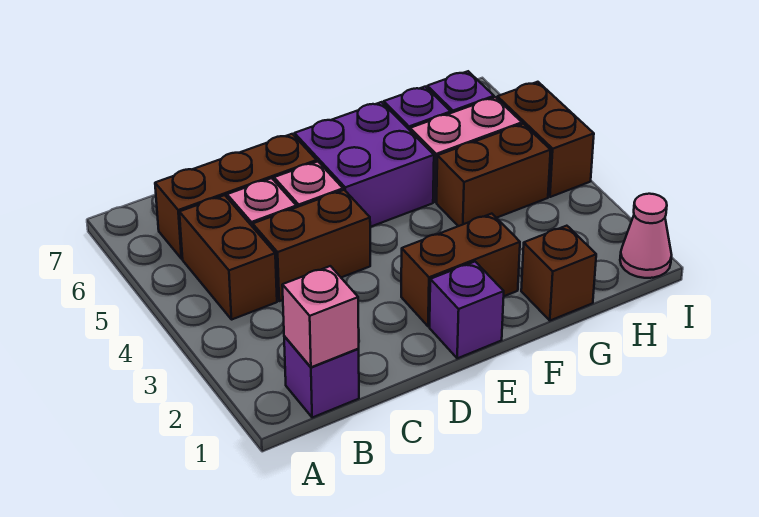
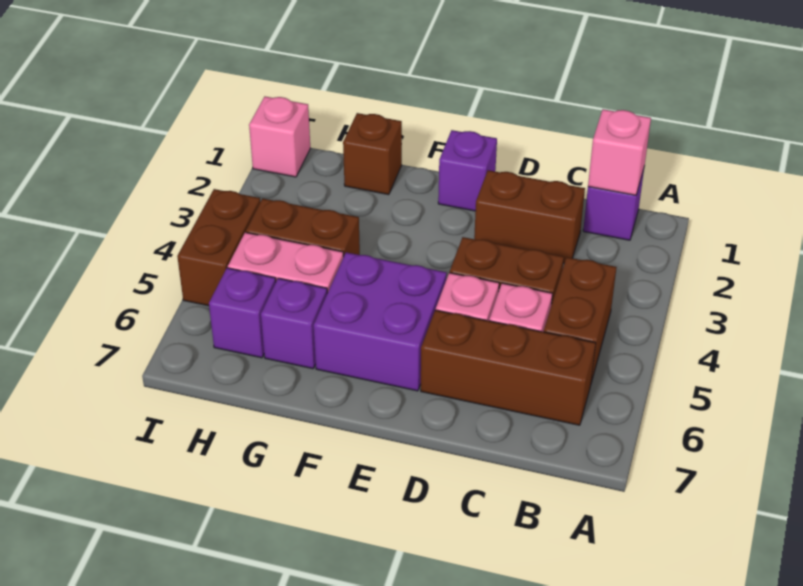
brown brick E2:F2 level 1 -> brown brick C2:D2 level 1
pink cone I1 level 1 -> pink brick I1 level 1

